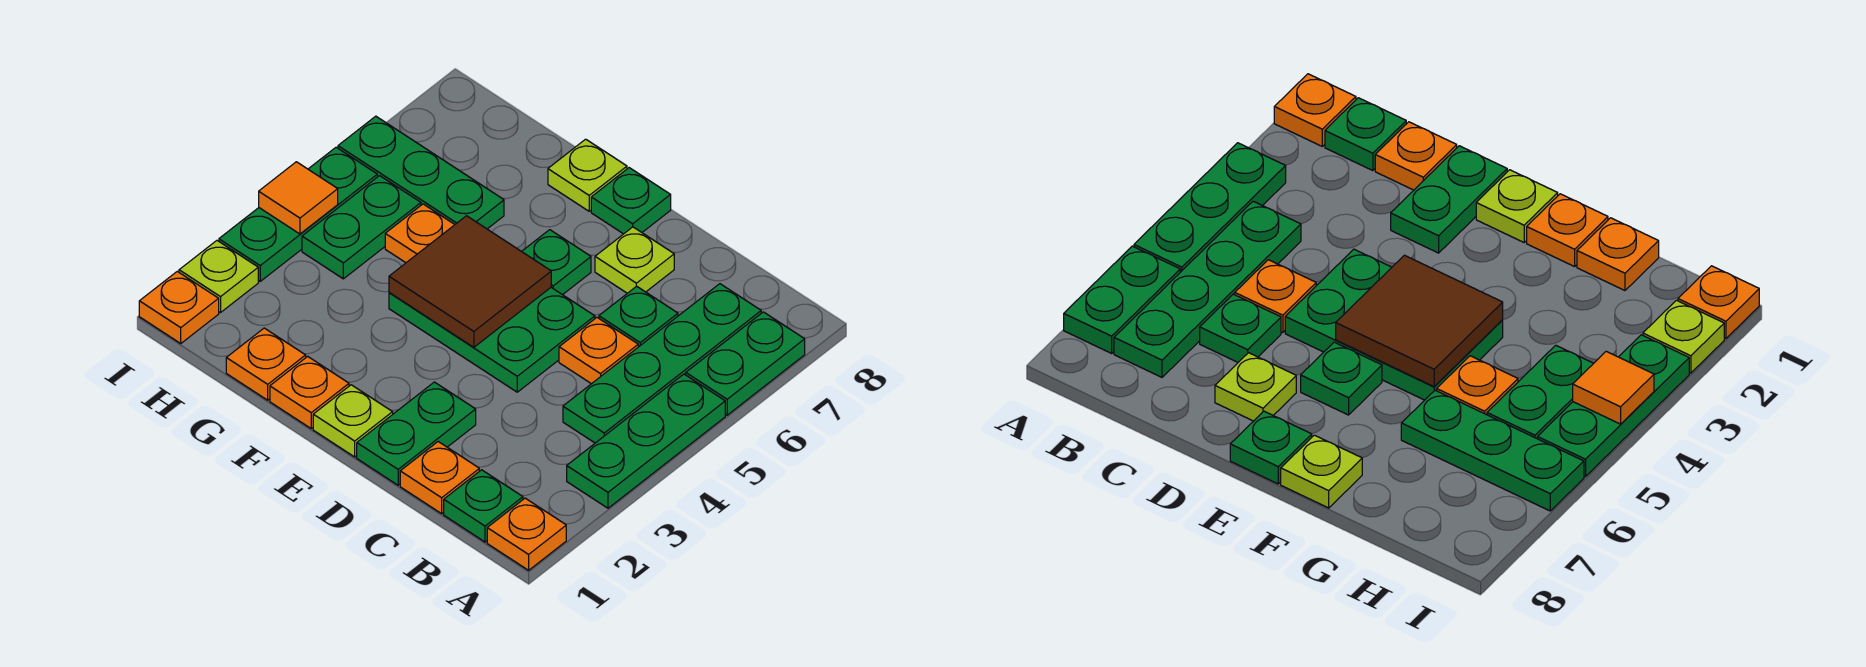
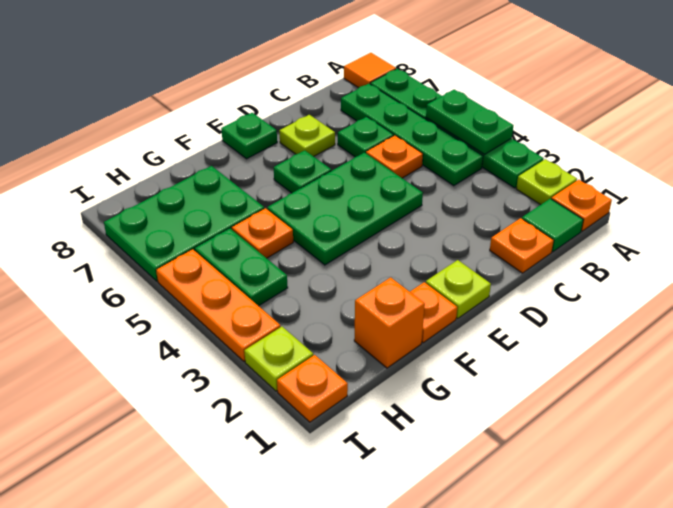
green plate B1 level 1 -> green tile B1 level 1
green plate D1:D2 level 1 -> green plate A4:A5 level 2
brown tile E4:F5 level 2 -> none
lime plate F8 level 1 -> lime plate A2 level 1
orange plate G1 level 1 -> orange brick G1 level 1
green plate G6:I6 level 1 -> green plate G6:I7 level 1
green plate I3:I5 level 1 -> orange plate I3:I5 level 1
orange tile I4 level 2 -> orange tile A8 level 1

